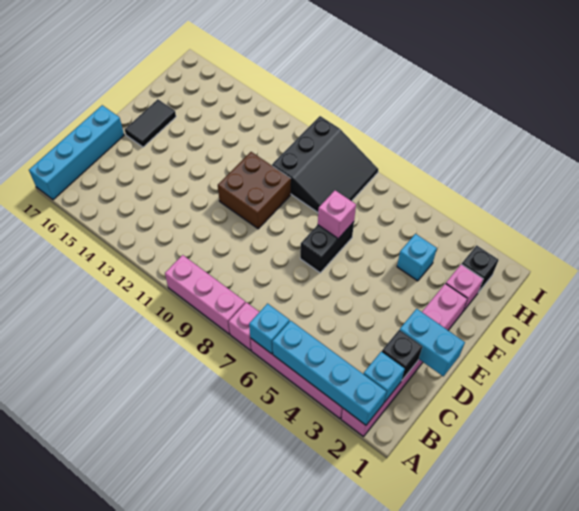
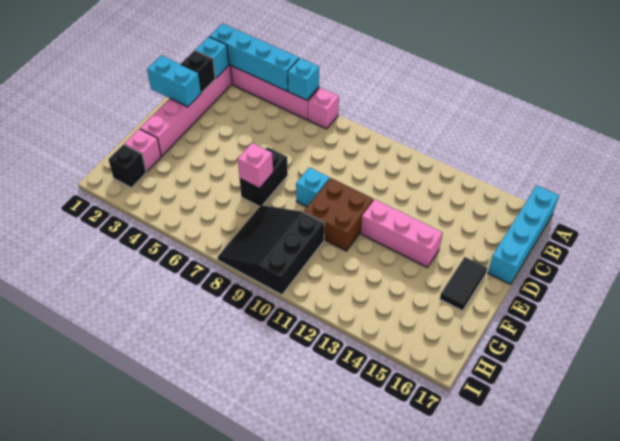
pink brick A8:A10 level 1 -> pink brick E12:E14 level 1
cyan brick G4 level 1 -> cyan brick E9 level 1

